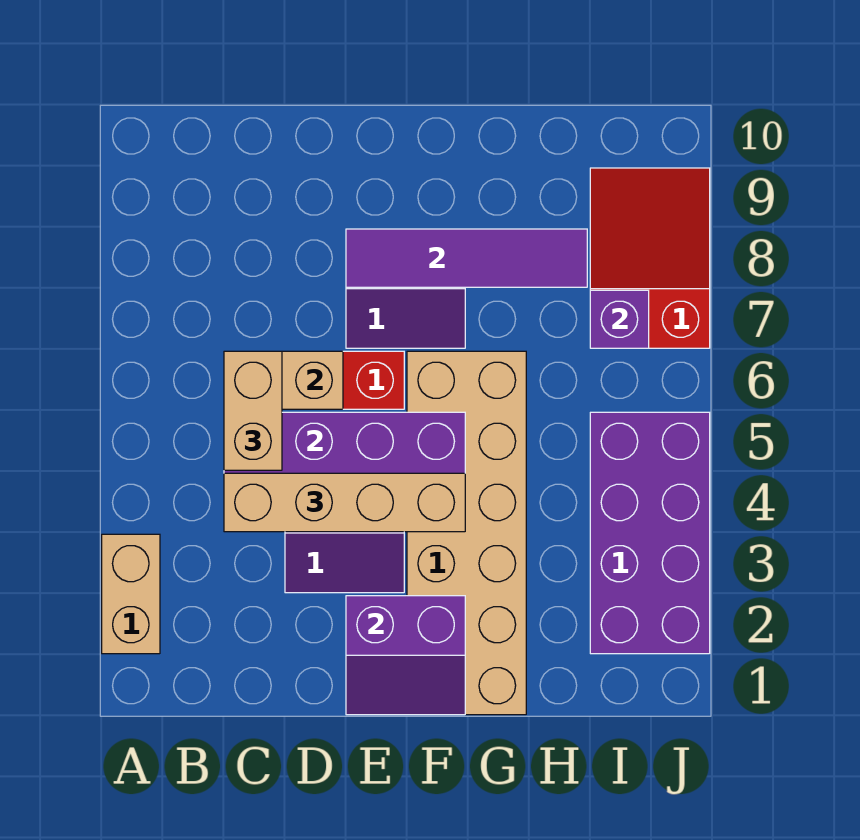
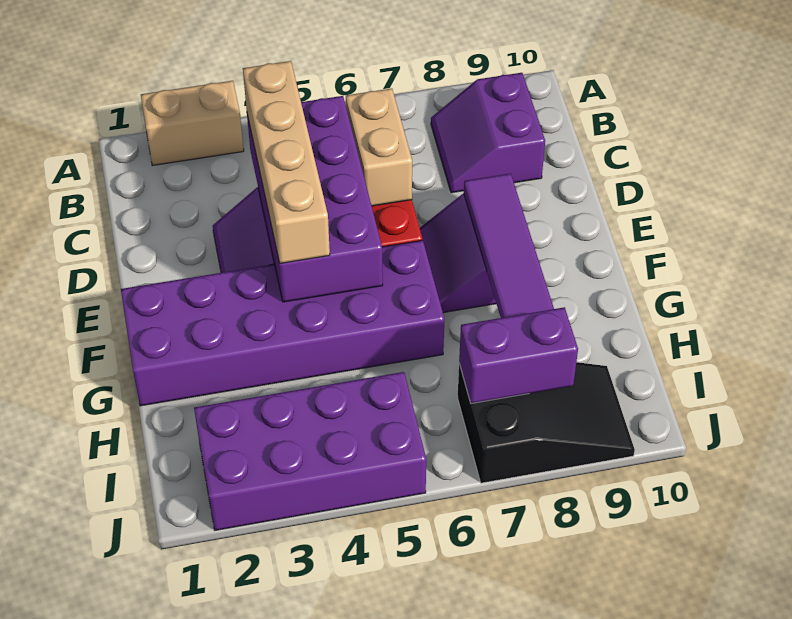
tan brick C5:C6 level 3 -> none
purple slope E1:F2 level 2 top 2 -> purple slope B8:C9 level 1 top 9
tan brick F1:G6 level 1 -> purple brick F1:G6 level 1
red slope I7:J9 level 1 top 7 -> black slope I7:J9 level 1 top 7
purple brick I7 level 2 -> purple brick I7:I8 level 2

